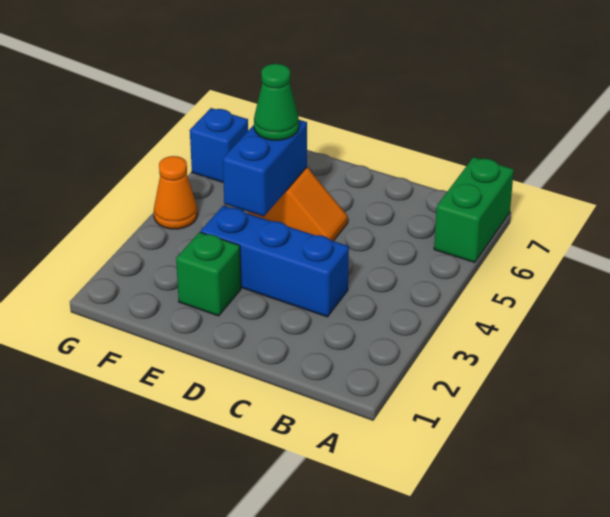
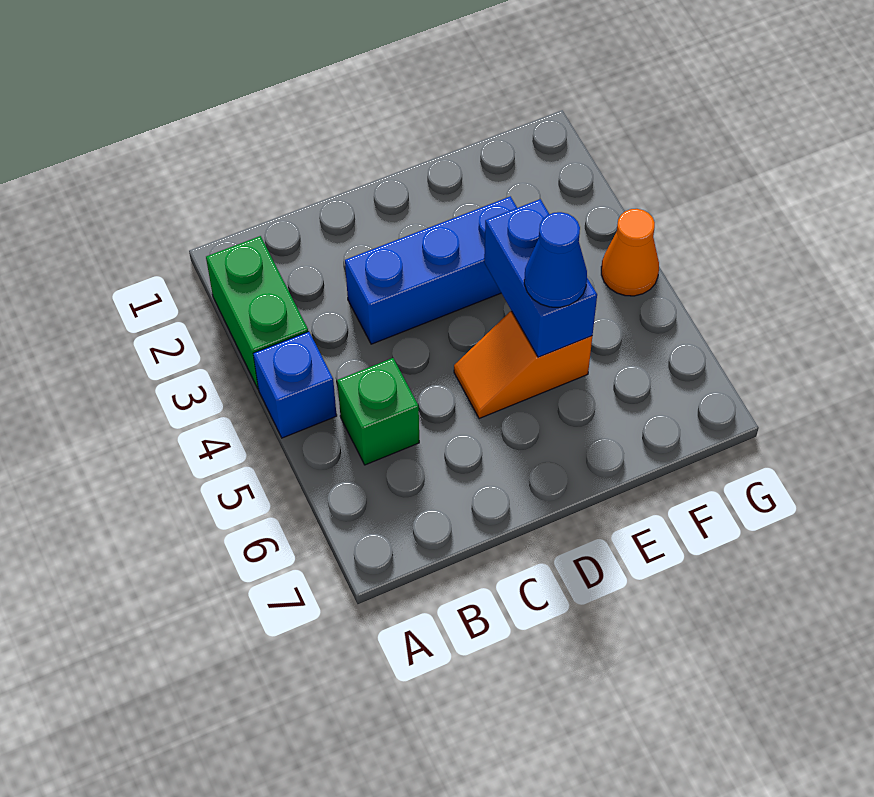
green brick A6:A7 level 1 -> green brick A2:A3 level 1
green brick E2 level 1 -> green brick B5 level 1
green cone E5 level 3 -> blue cone E5 level 3
blue brick G6 level 1 -> blue brick A4 level 1

